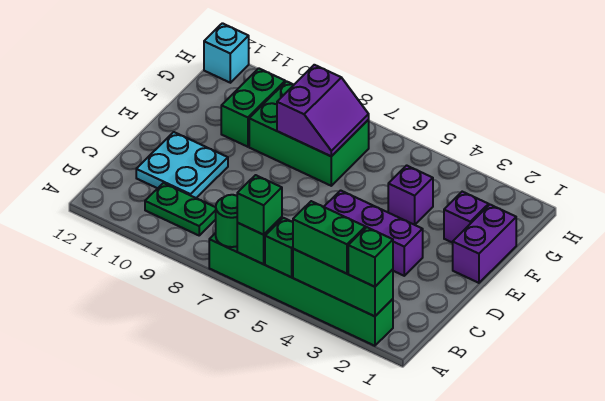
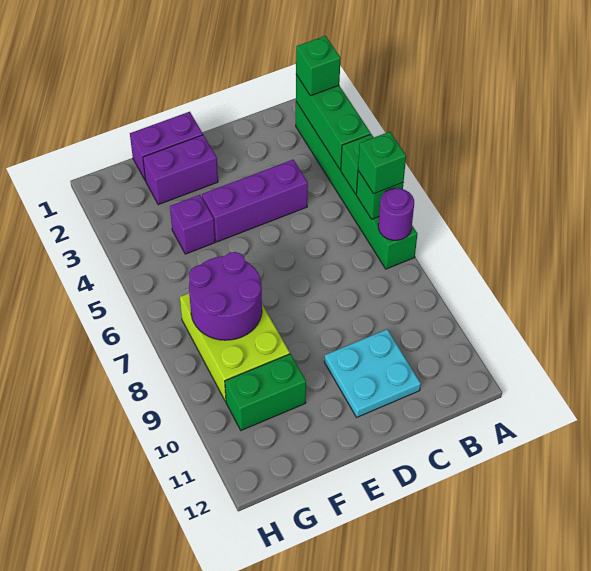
green brick A3:A4 level 3 -> none
green round brick A7 level 2 -> purple round brick A7 level 2
green plate B9:B10 level 1 -> none
purple brick D3:D5 level 1 -> purple brick C4:E4 level 1
purple brick F2 level 1 -> purple brick E2:F2 level 1
green brick F7:G9 level 1 -> lime brick F7:G9 level 1
purple slope F7:G8 level 2 top 8 -> purple round brick F7:G8 level 2
cyan brick H12 level 1 -> none

